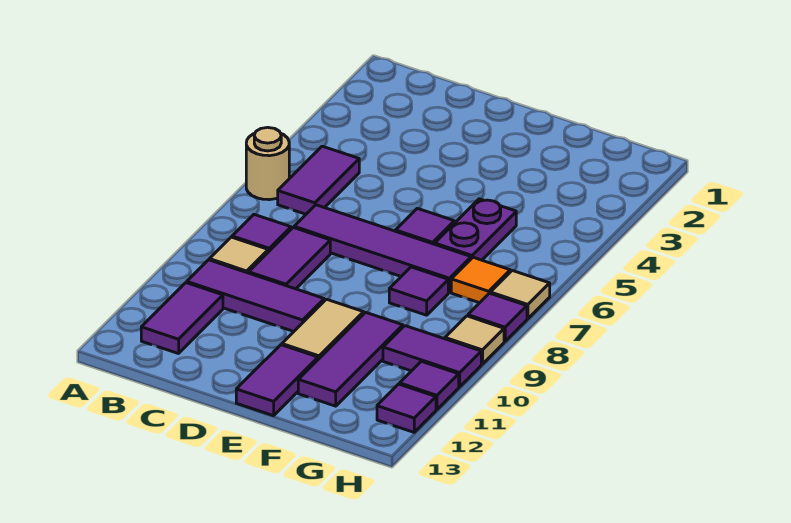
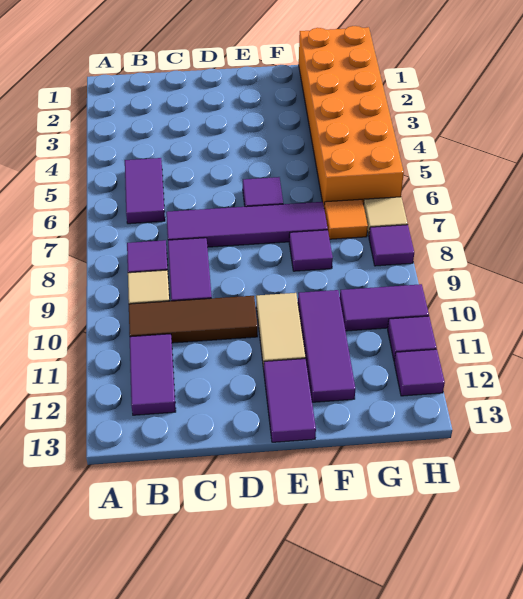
tan round brick A6 level 1 -> none
purple tile B10:D10 level 1 -> brown tile B10:D10 level 1
purple plate F5:F6 level 1 -> none
none -> orange brick G1:H6 level 1
tan tile H9 level 1 -> none

